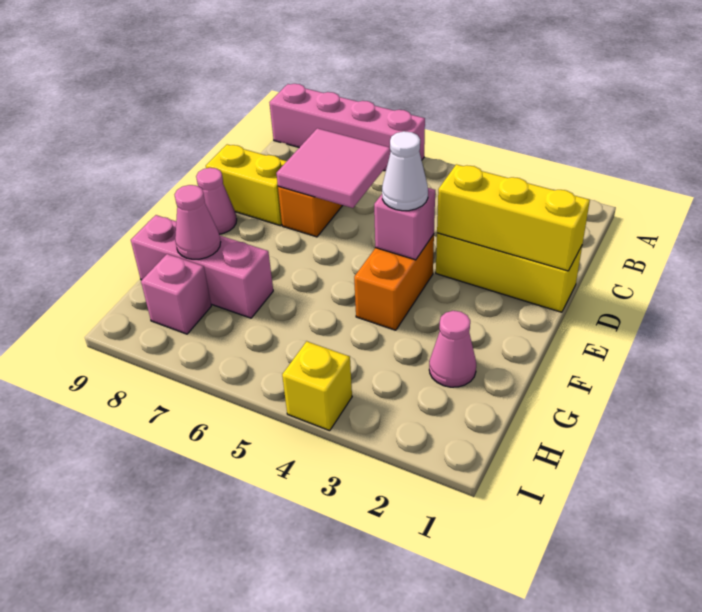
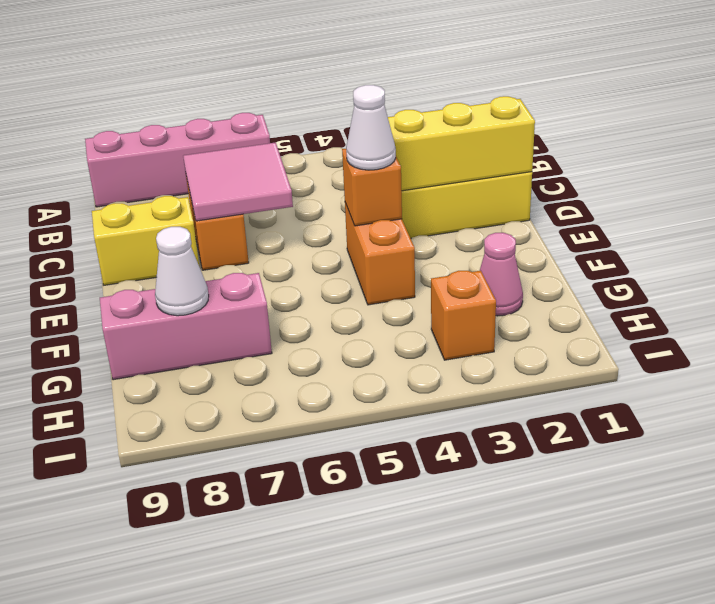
pink brick E4 level 2 -> orange brick E4 level 2
pink cone E9 level 1 -> none
pink cone G8 level 2 -> white cone G8 level 2
none -> orange brick H3 level 1
pink brick H8 level 1 -> none
yellow brick I4 level 1 -> none

